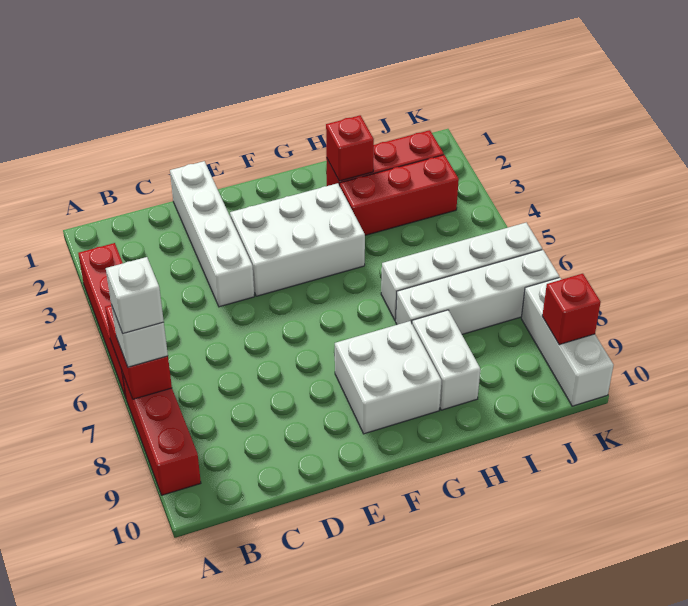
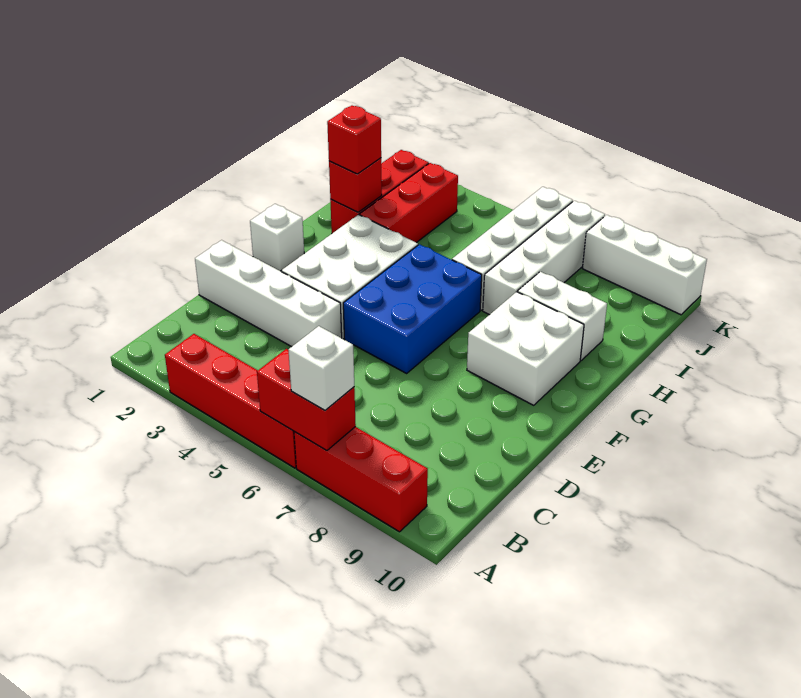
white brick A7 level 4 -> white brick F1 level 1
none -> blue brick E5:G6 level 1
red brick K9 level 2 -> red brick H2 level 3

